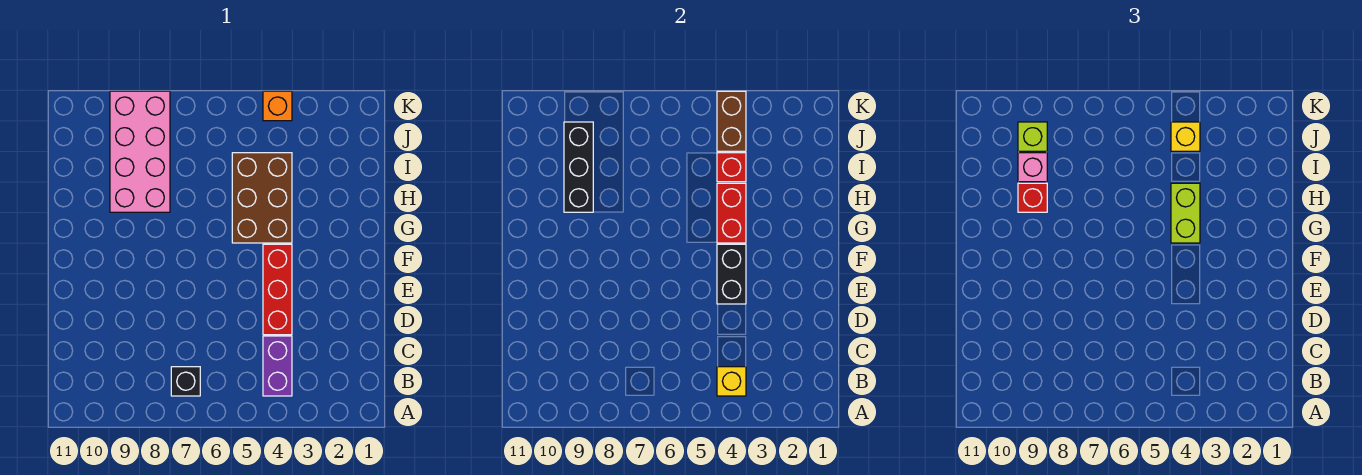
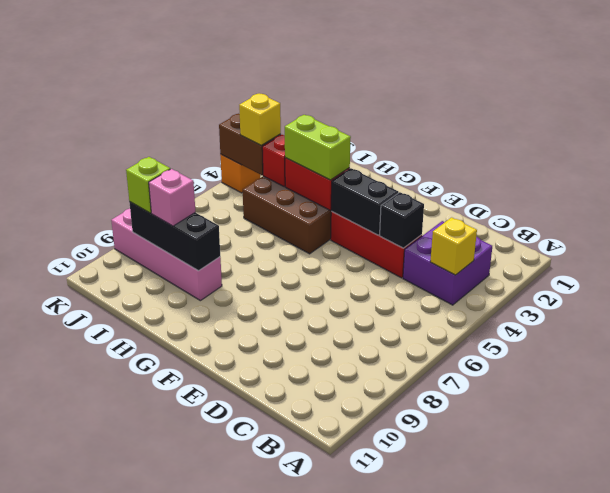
purple brick B4:C4 level 1 -> purple brick B3:C4 level 1
black brick B7 level 1 -> black brick D4 level 2
pink brick H8:K9 level 1 -> pink brick H9:K9 level 1
red brick H9 level 3 -> none

